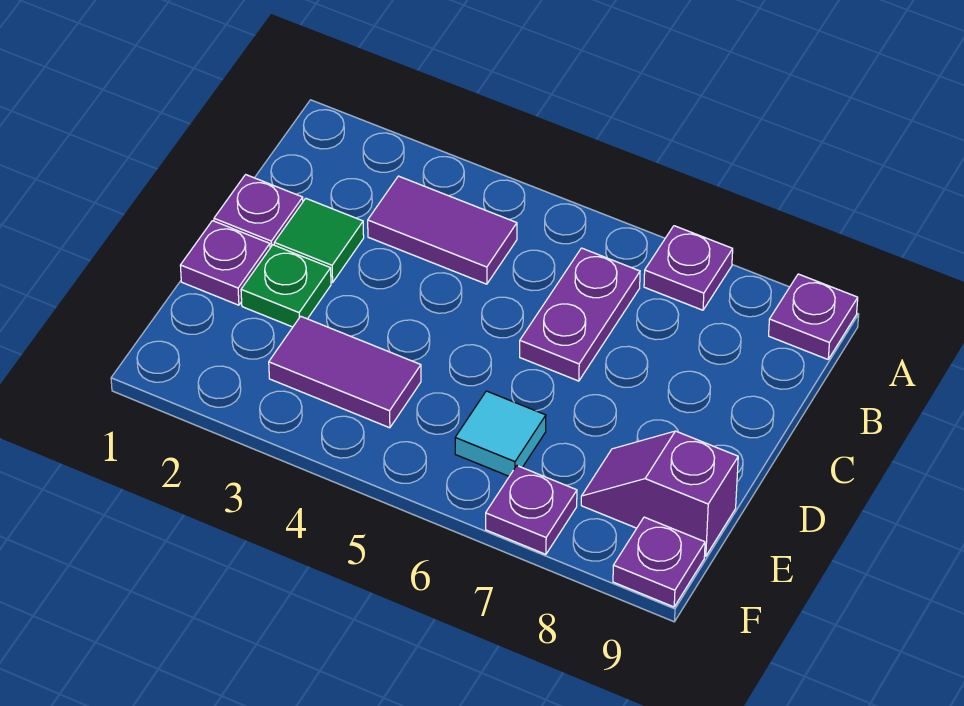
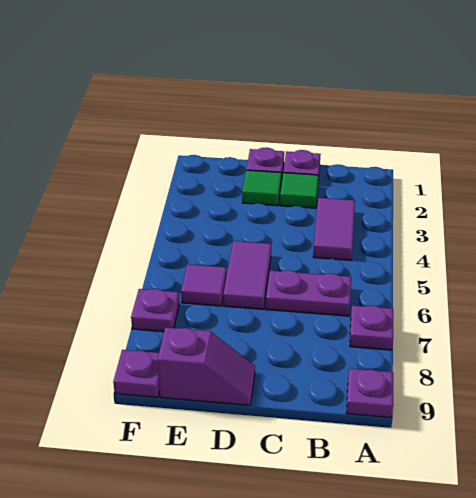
green plate D2 level 1 -> green tile D2 level 1
purple tile E3:E4 level 1 -> purple tile D5:D6 level 1
cyan tile E6 level 1 -> purple tile E6 level 1
purple slope E8:E9 level 1 top 9 -> purple slope D9:E9 level 1 top E

